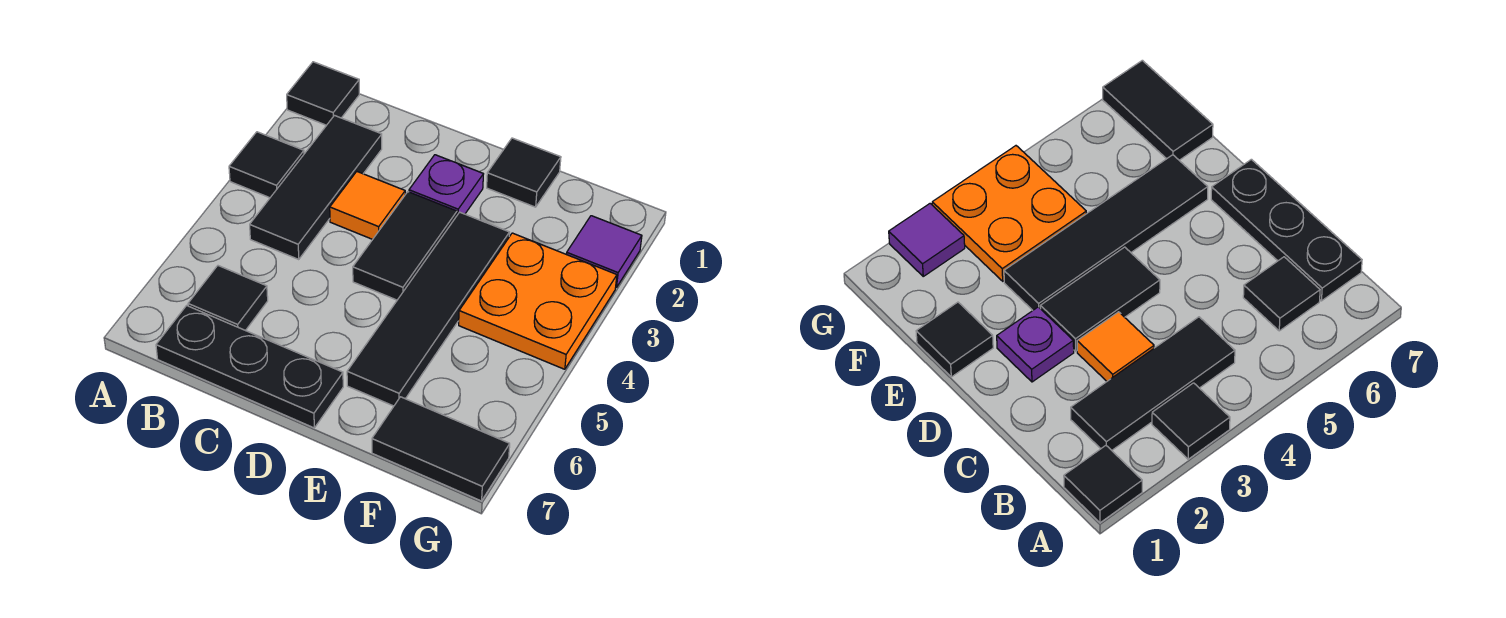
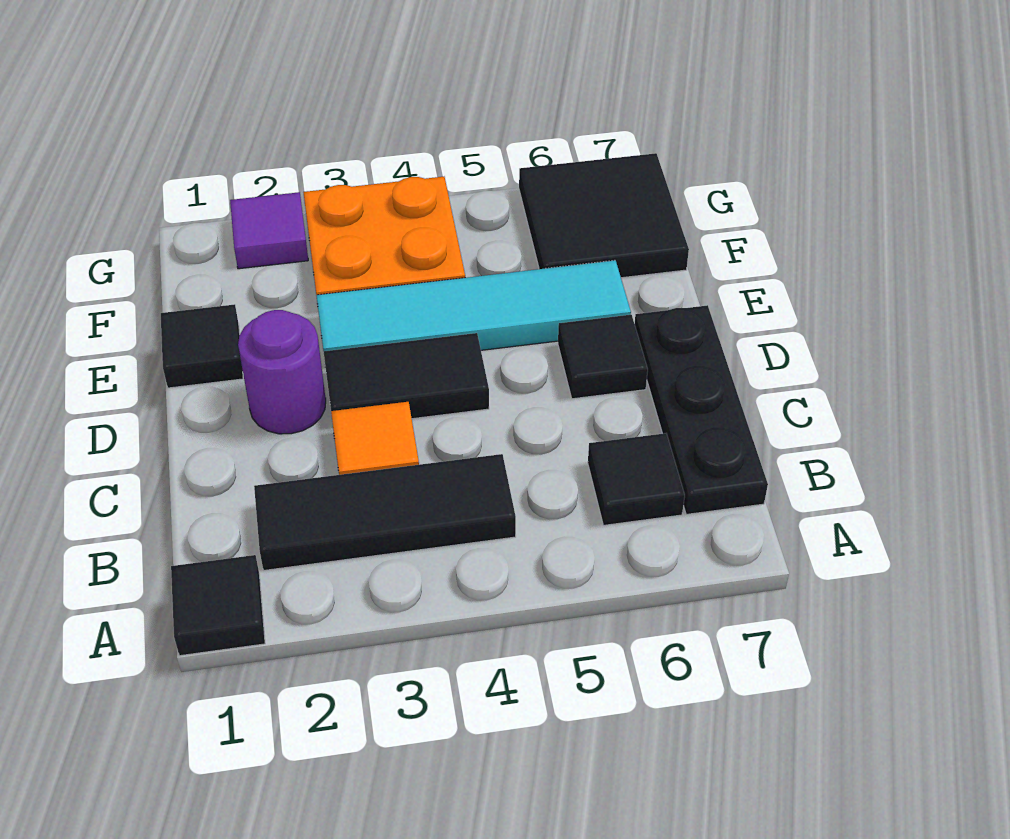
black tile A3 level 1 -> black tile D6 level 1
purple plate D2 level 1 -> purple round brick D2 level 1
black tile E3:E6 level 1 -> cyan tile E3:E6 level 1
black tile F7:G7 level 1 -> black tile F6:G7 level 1

